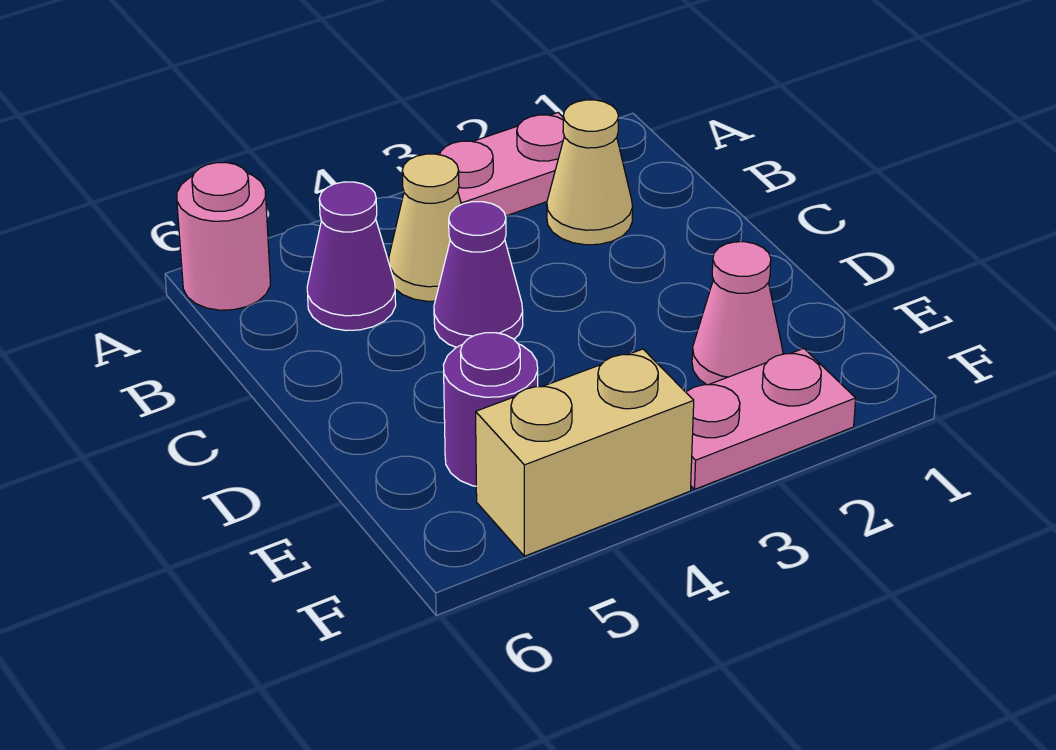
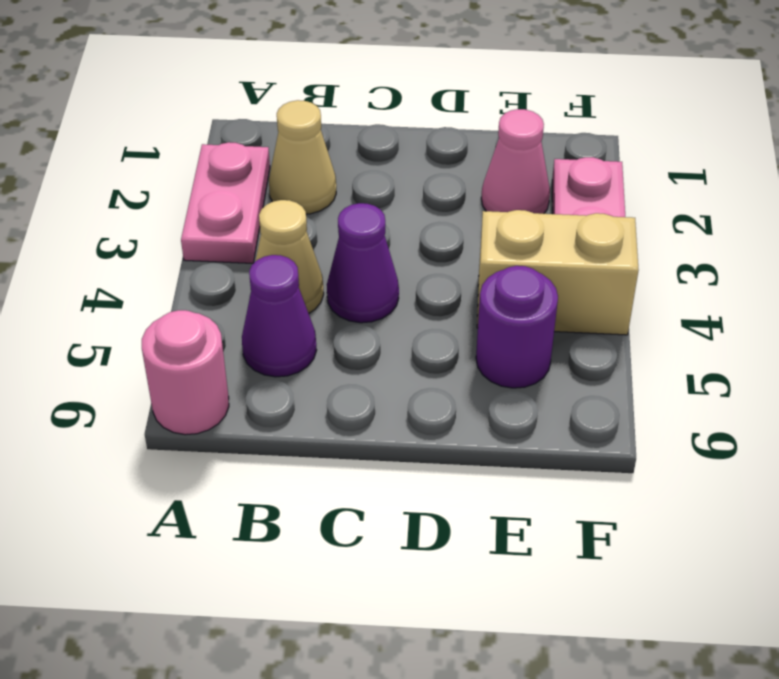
tan brick F4:F5 level 1 -> tan brick E4:F4 level 1

